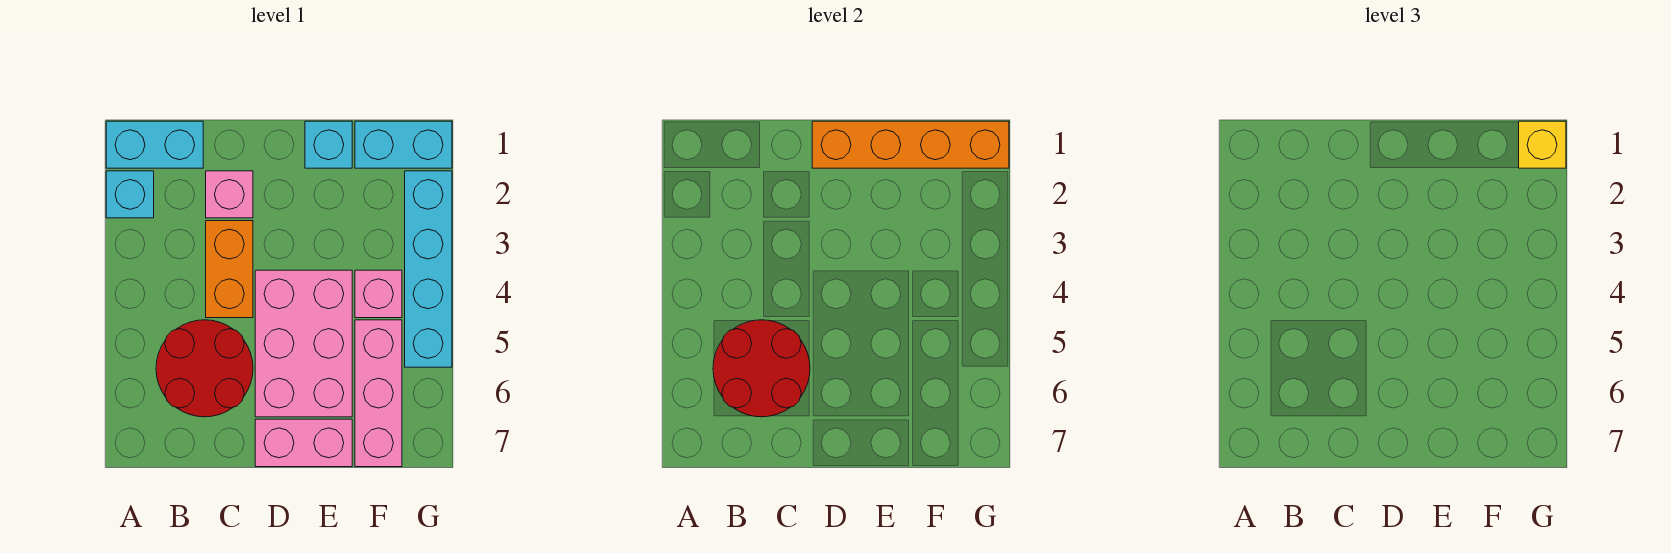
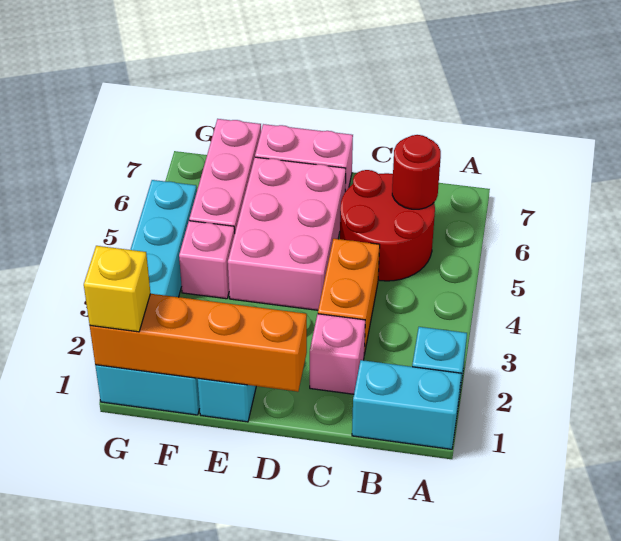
red round brick B5:C6 level 2 -> red round brick B6 level 2

